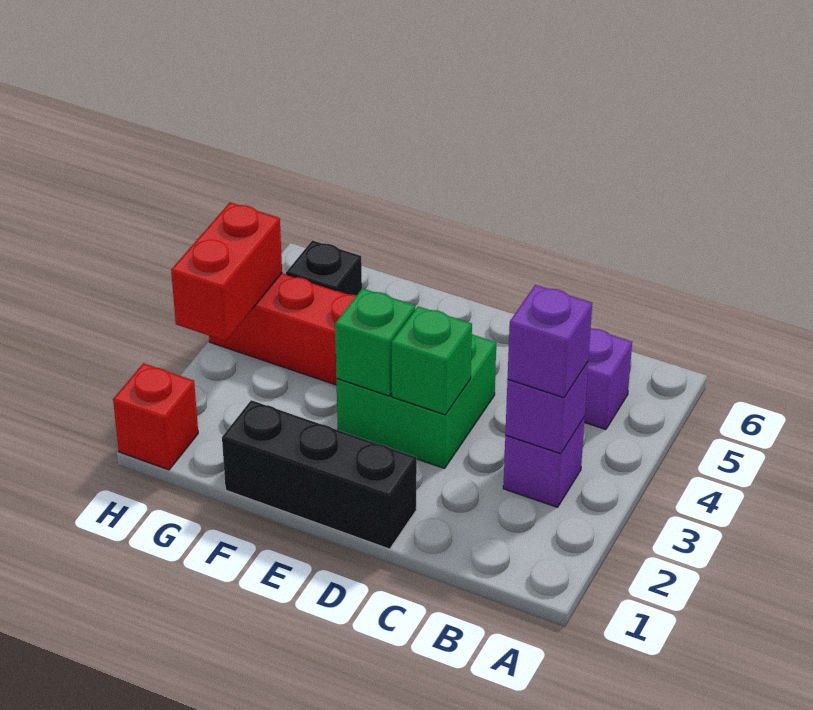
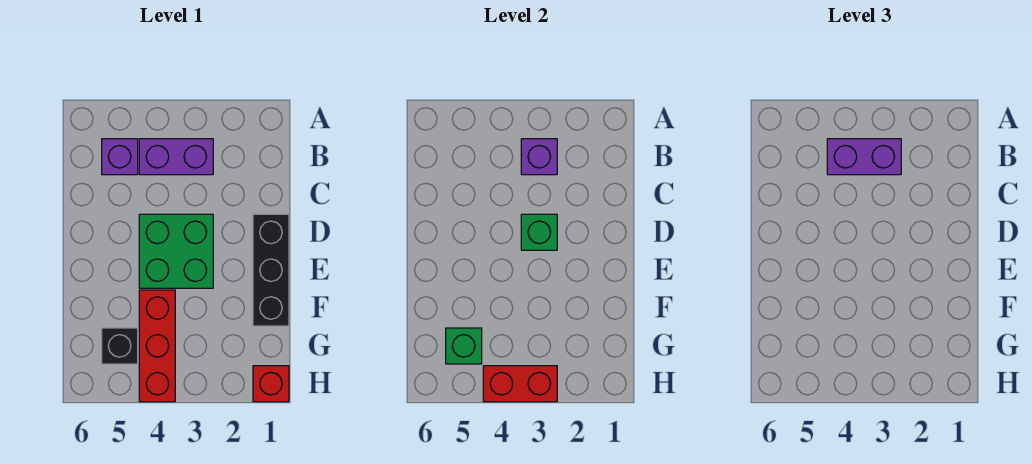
purple brick B3 level 1 -> purple brick B3:B4 level 1
purple brick B3 level 3 -> purple brick B3:B4 level 3
green brick E3 level 2 -> green brick G5 level 2

